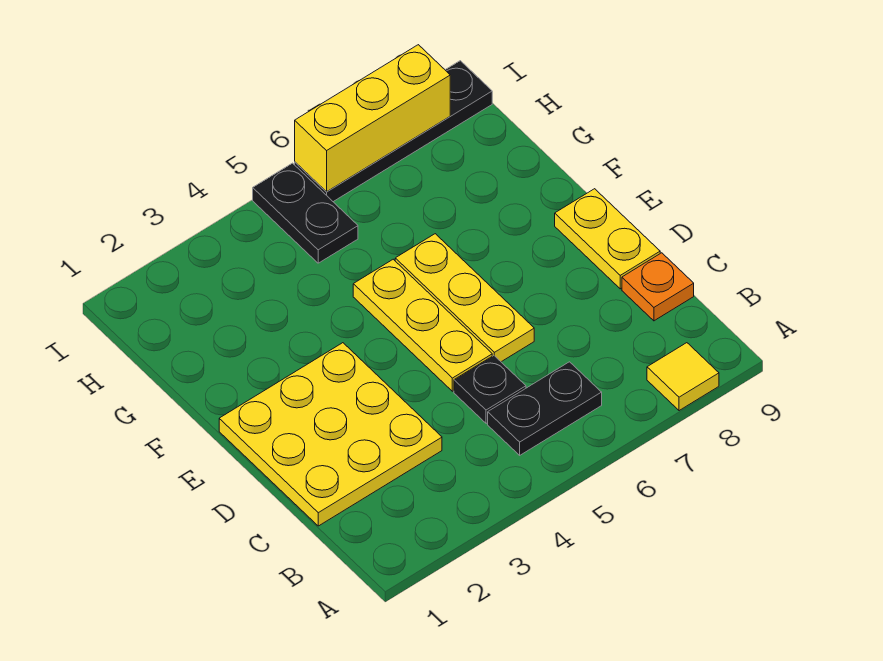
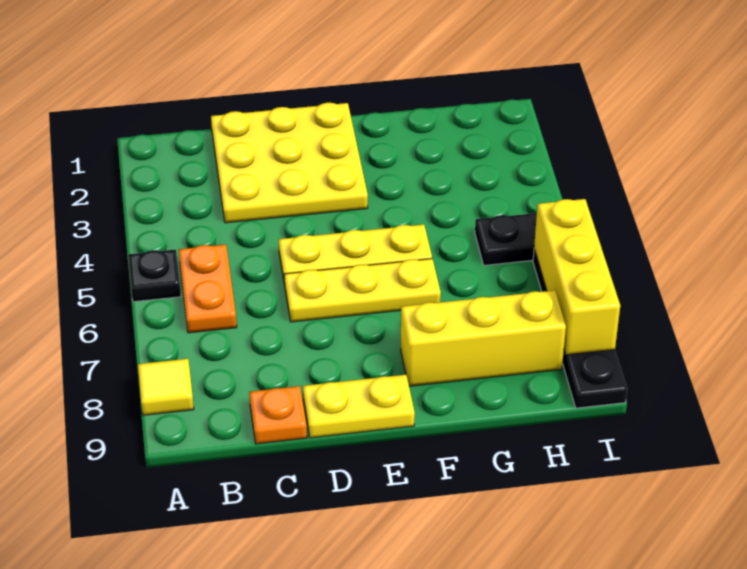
black plate B5:B6 level 1 -> orange plate B5:B6 level 1
black plate C5 level 1 -> black plate A5 level 1
none -> yellow brick F8:H8 level 1

